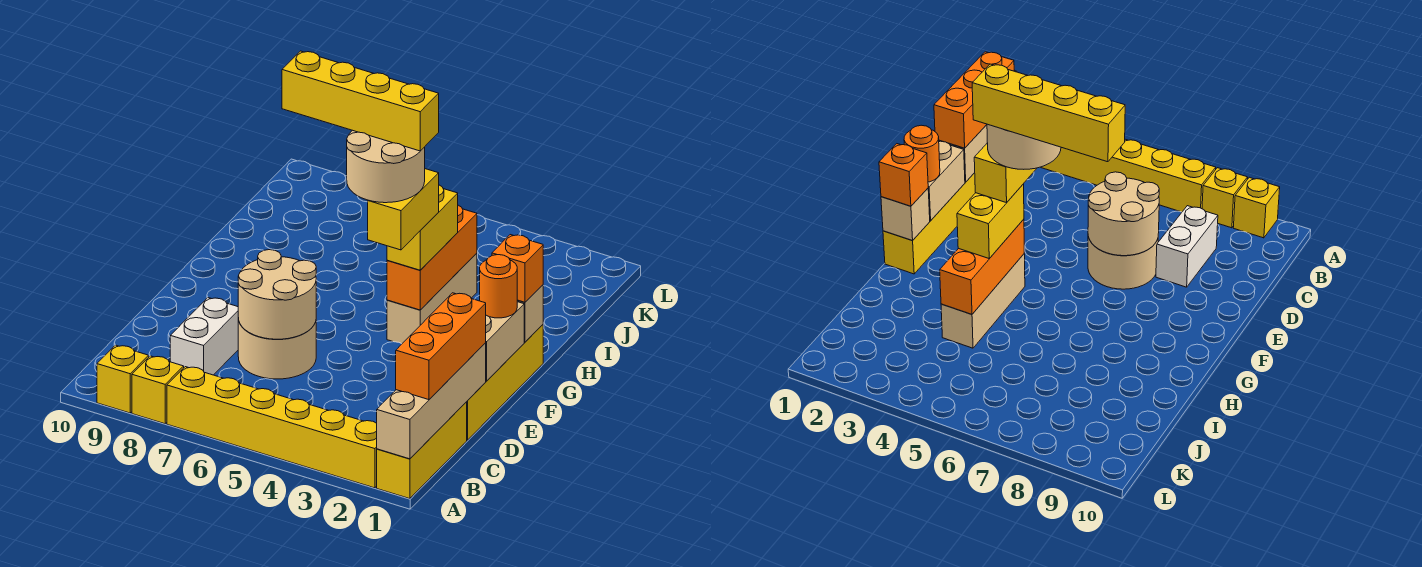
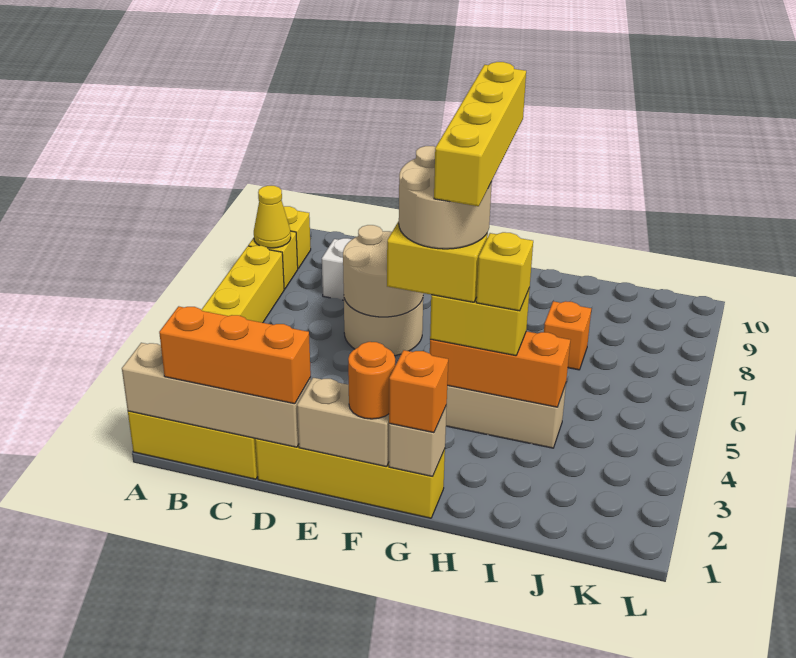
none -> yellow cone A8 level 2
none -> yellow brick H4 level 4
none -> orange brick I7 level 1

